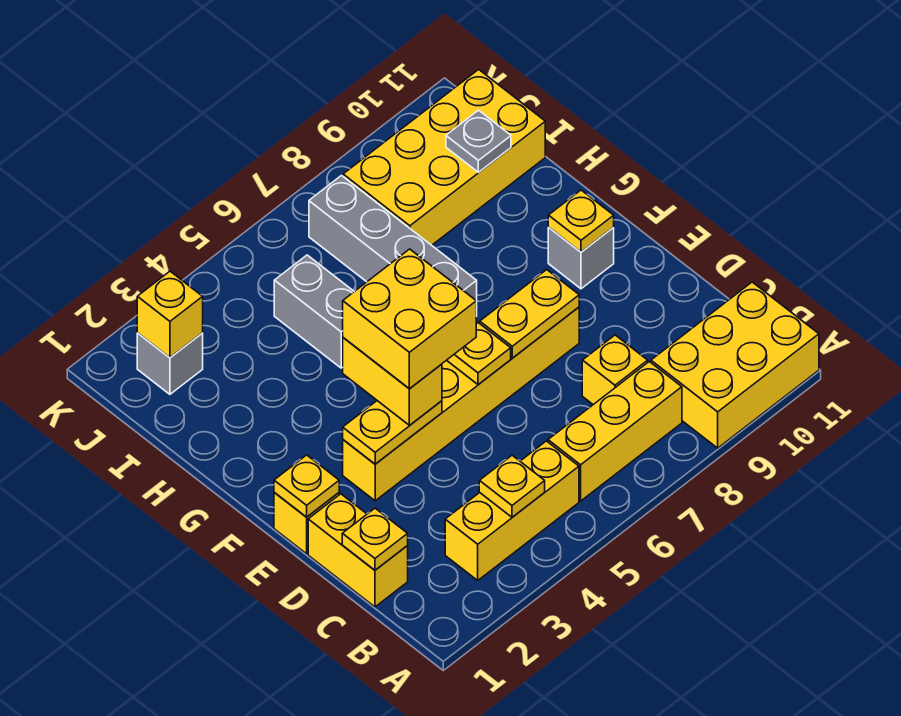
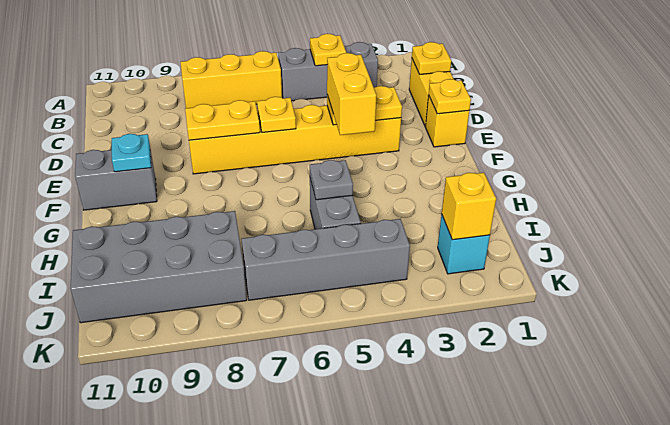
yellow brick A9:B11 level 1 -> none
yellow brick B3:B5 level 1 -> grey brick B3:B5 level 1
yellow brick C8 level 1 -> none
yellow brick E4:F5 level 4 -> none
grey brick F10 level 1 -> grey brick F10:F11 level 1
yellow plate F10 level 2 -> cyan plate F10 level 2
grey brick G7:J7 level 1 -> grey brick J4:J7 level 1
yellow brick I8:J11 level 1 -> grey brick I8:J11 level 1
grey plate I10 level 2 -> grey plate H5 level 2
grey brick J2 level 1 -> cyan brick J2 level 1

